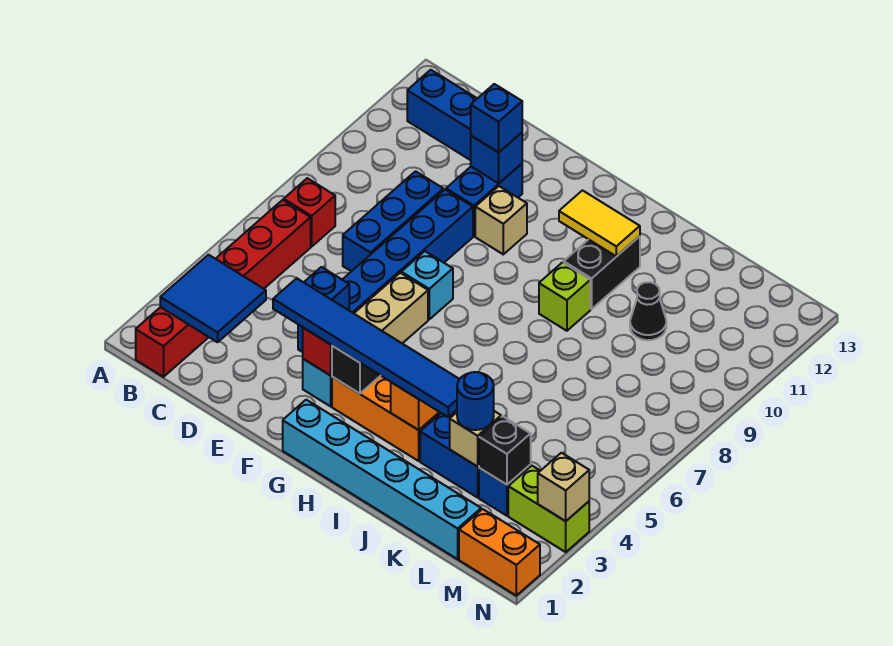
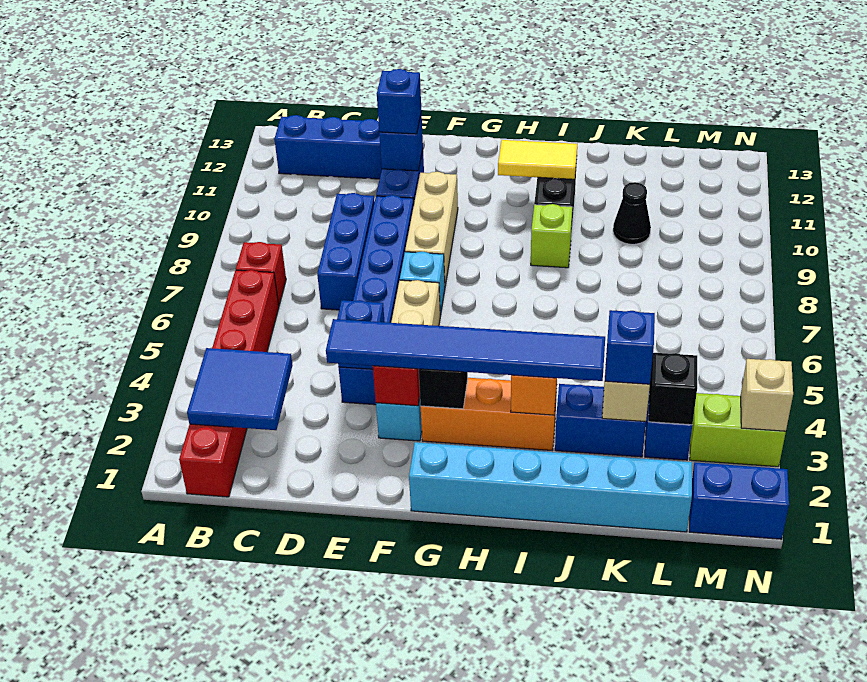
tan brick F10 level 1 -> tan brick F8:F10 level 1
blue round brick K3 level 3 -> blue brick K3 level 3
orange brick M1:N1 level 1 -> blue brick M1:N1 level 1

